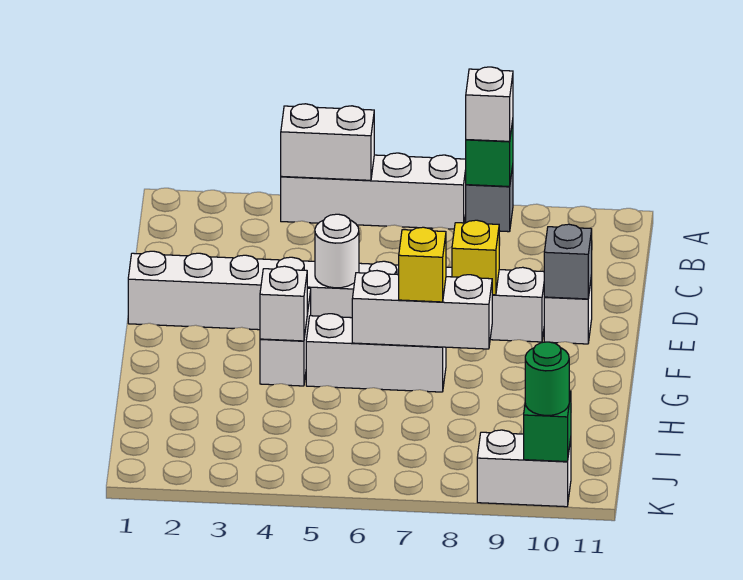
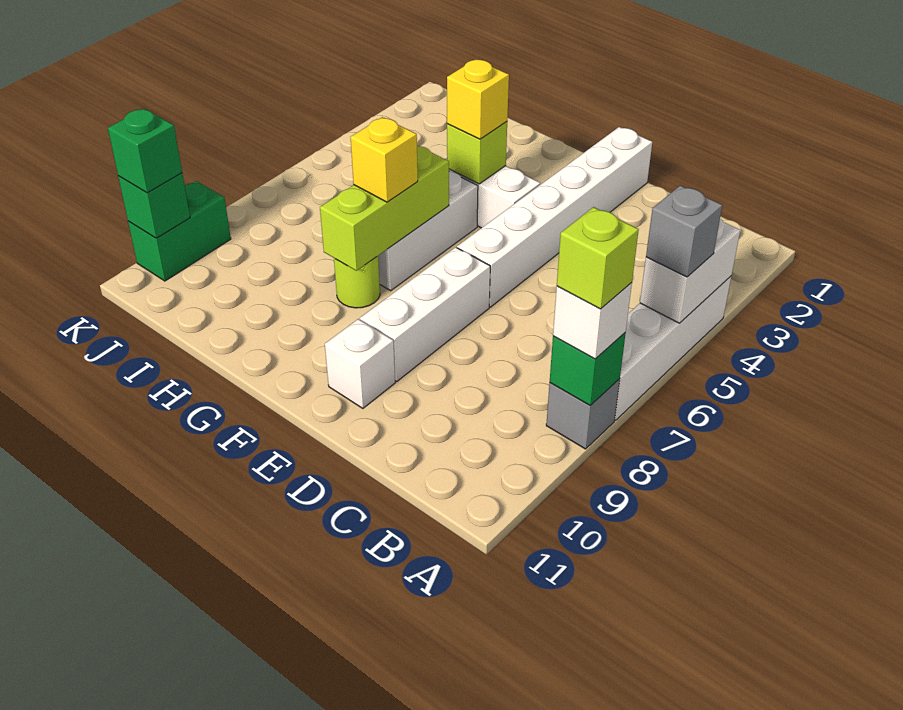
none -> lime brick A8 level 4
white round brick E5 level 2 -> none
yellow brick E8 level 2 -> yellow brick G4 level 3
grey brick E10 level 2 -> grey brick A5 level 3
white brick G4 level 2 -> lime brick G4 level 2
white brick G6:G8 level 2 -> lime brick G6:G8 level 2
none -> lime round brick G8 level 1
white brick K9:K10 level 1 -> green brick K9:K10 level 1
green round brick K10 level 3 -> green brick K10 level 3

